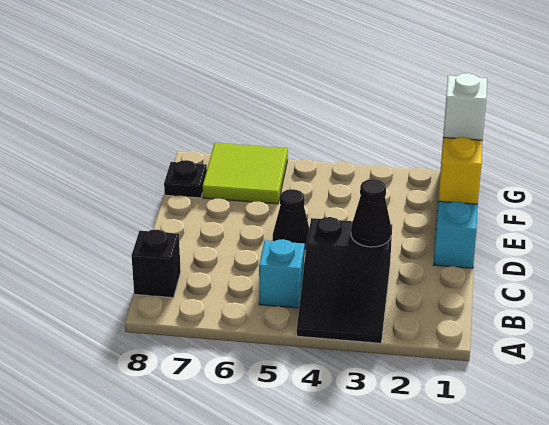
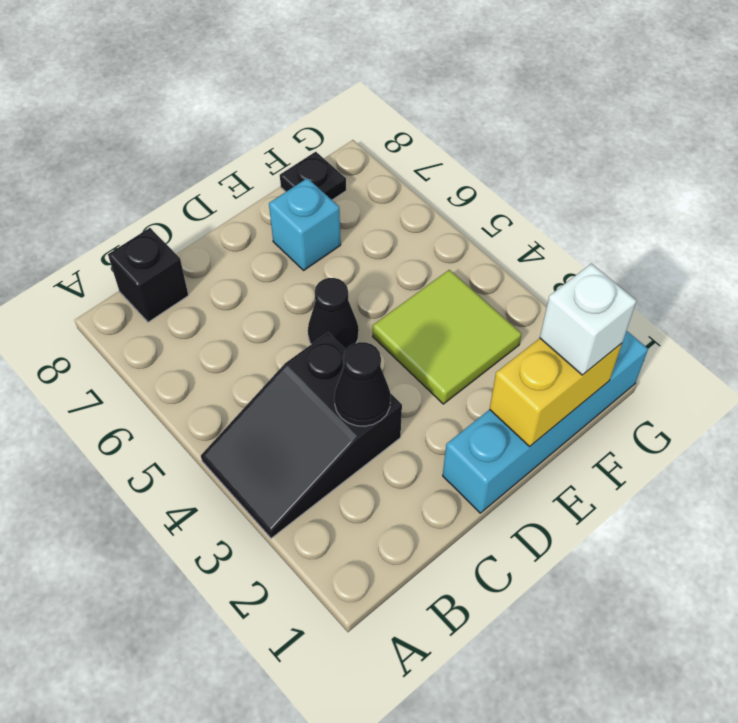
cyan brick B5 level 1 -> cyan brick E7 level 1
lime tile F6:G7 level 1 -> lime tile E3:F4 level 1

